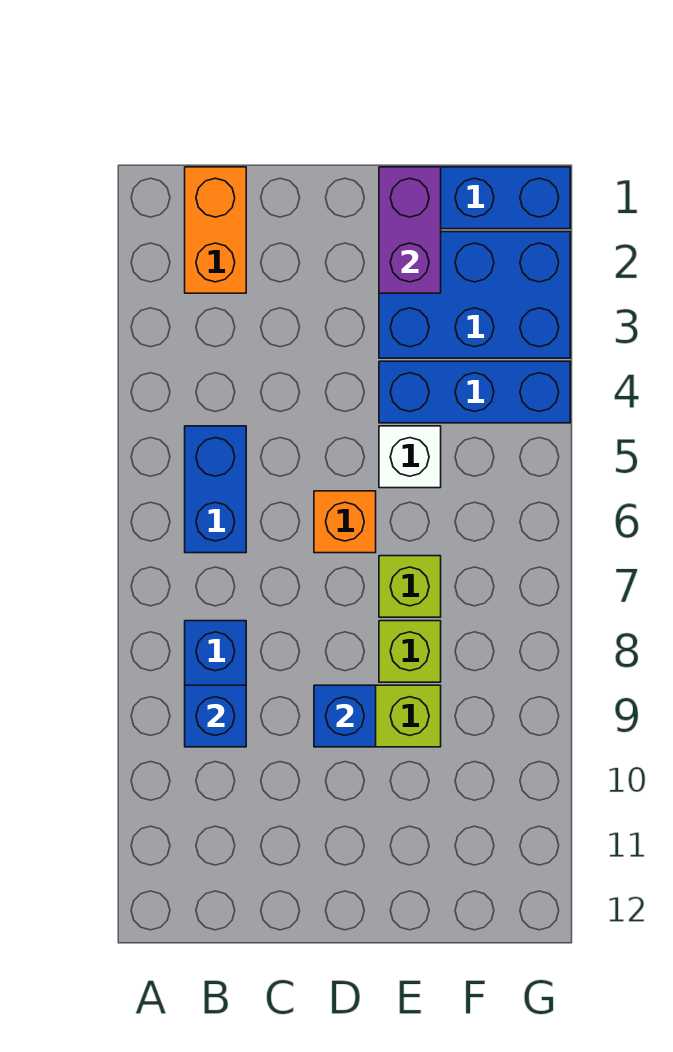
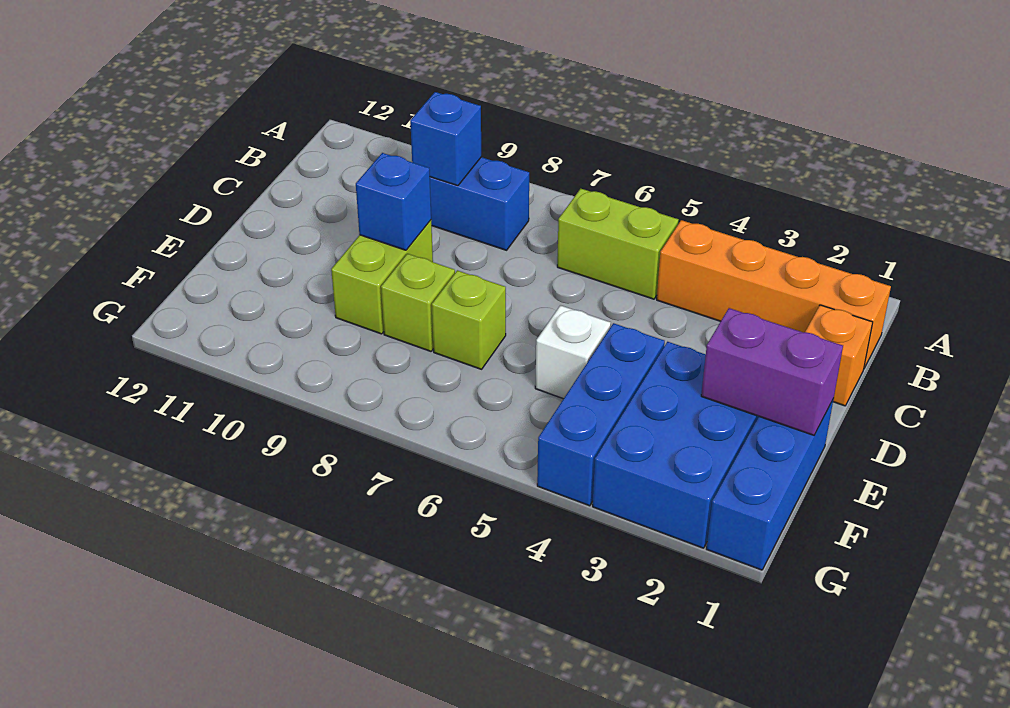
orange brick B1:B2 level 1 -> orange brick B1:B4 level 1
blue brick B5:B6 level 1 -> lime brick B5:B6 level 1
orange brick D6 level 1 -> orange brick C1 level 1

